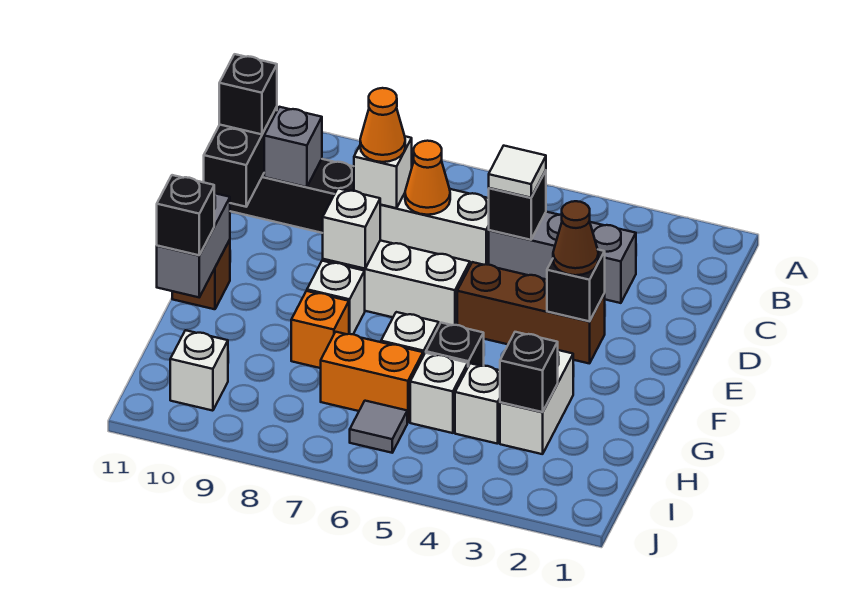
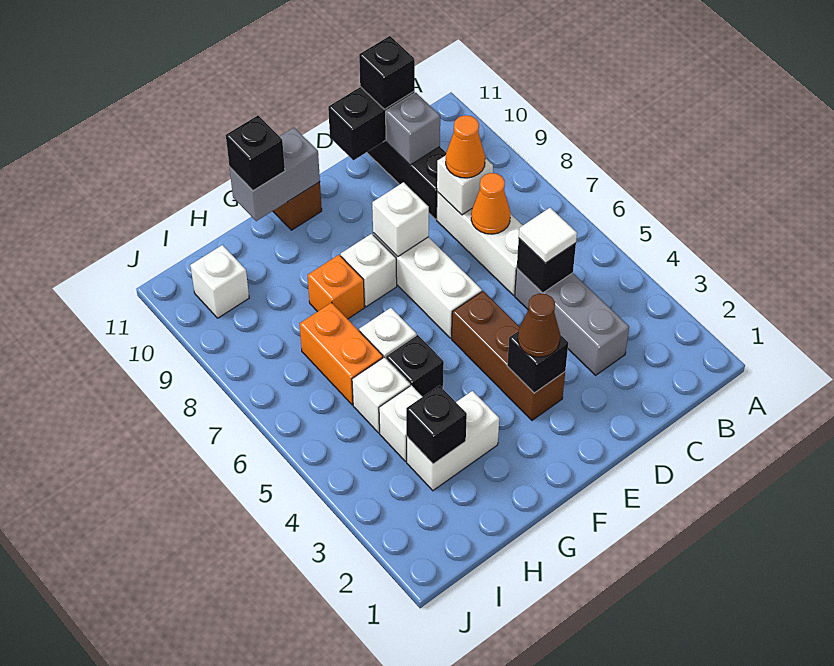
grey tile I6 level 1 -> none

